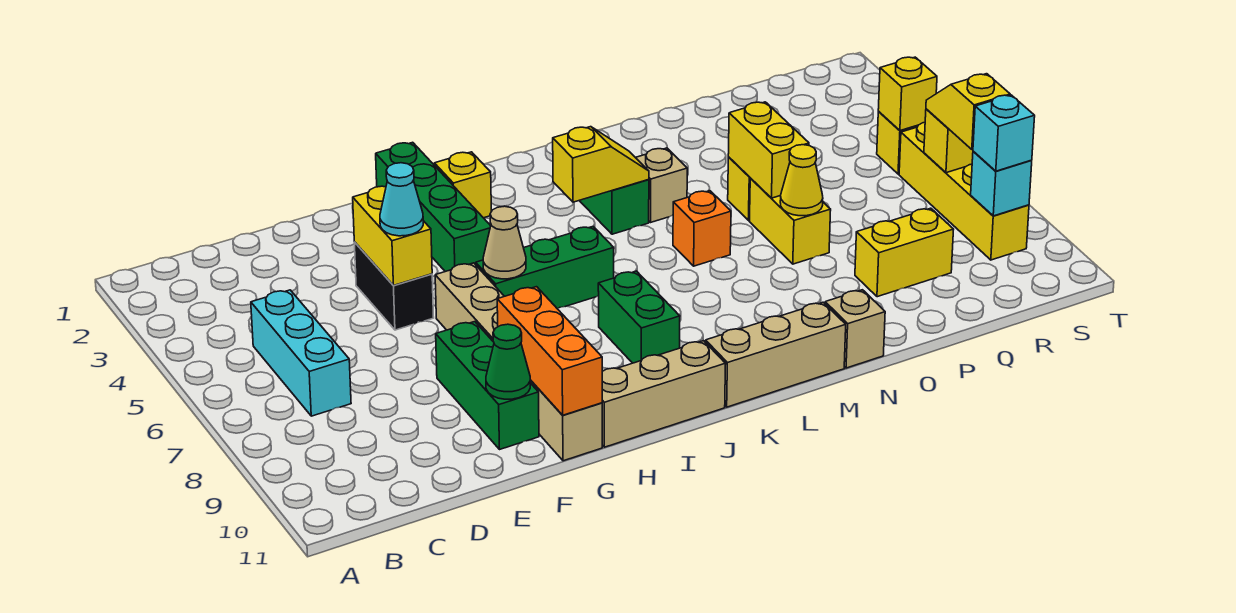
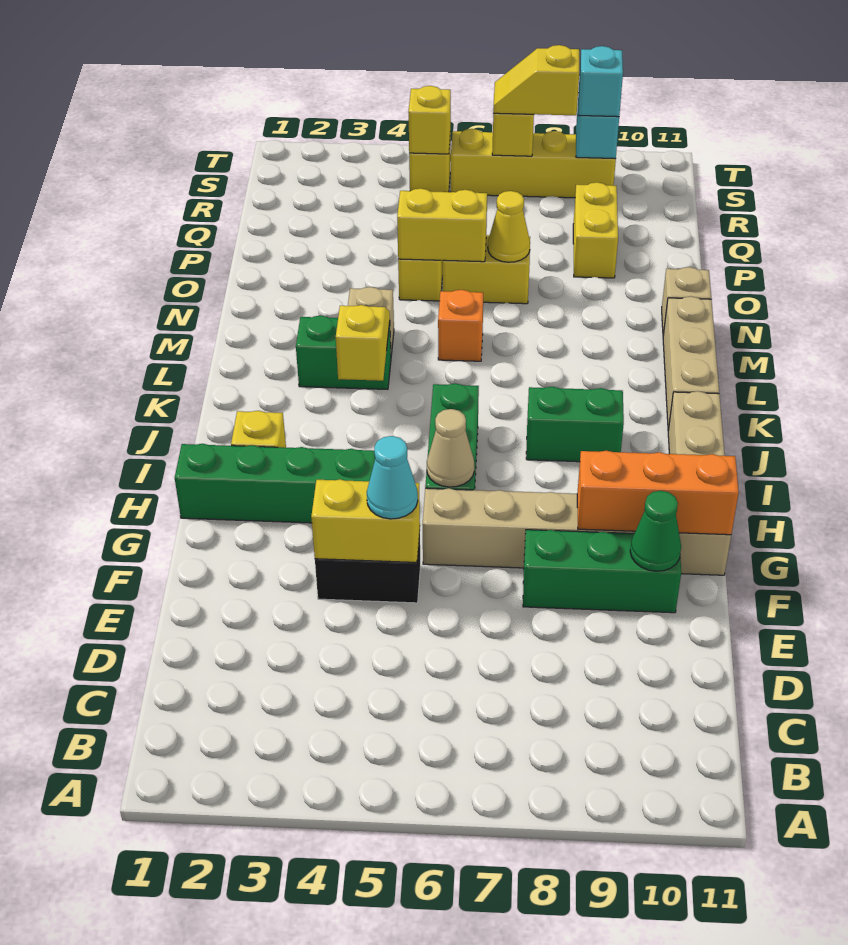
cyan brick C5:C7 level 1 -> none

